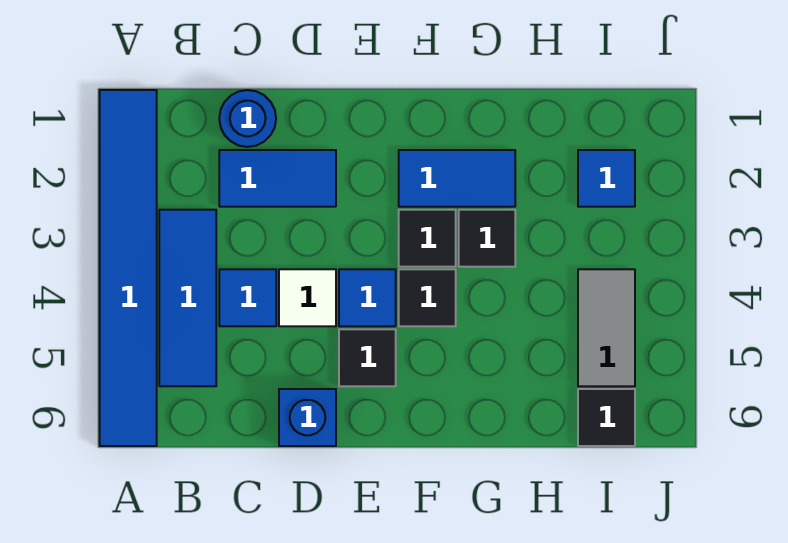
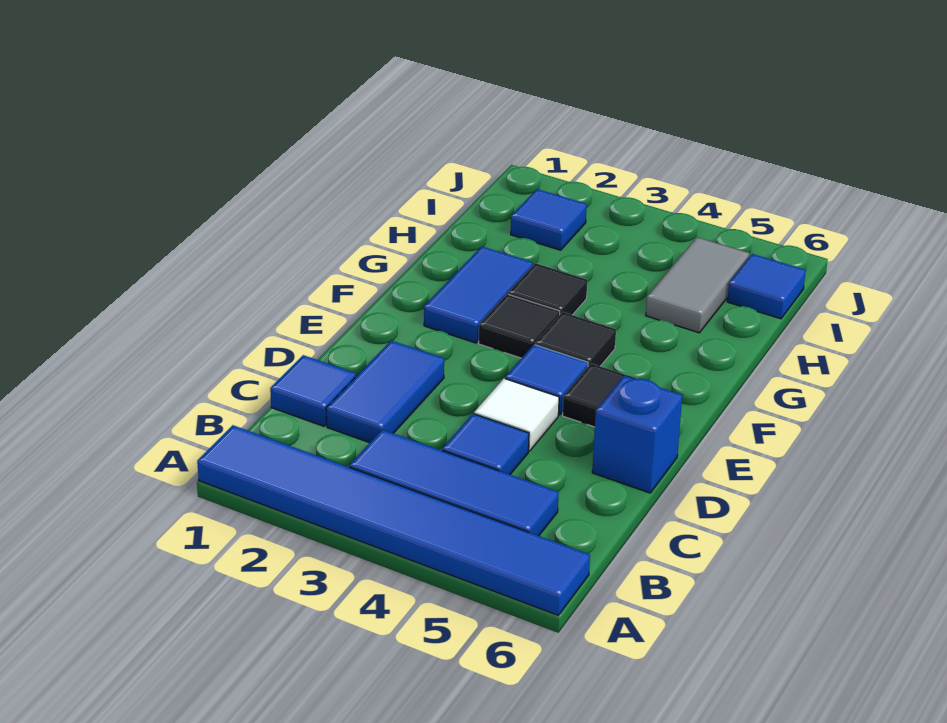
blue round brick C1 level 1 -> blue tile C1 level 1
grey tile I4:I5 level 1 -> grey tile H5:I5 level 1
black tile I6 level 1 -> blue tile I6 level 1

